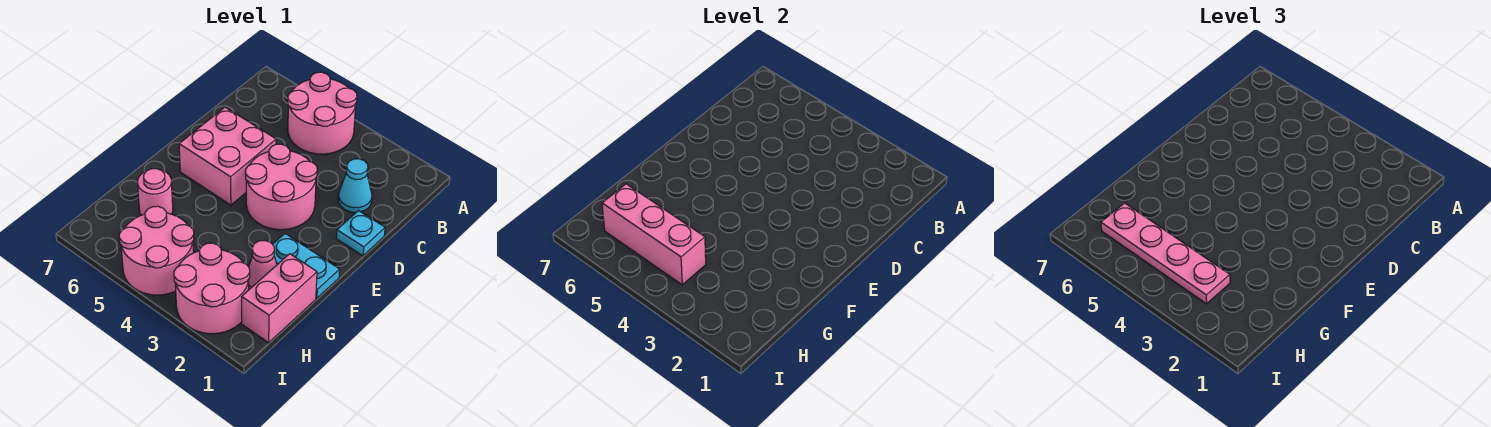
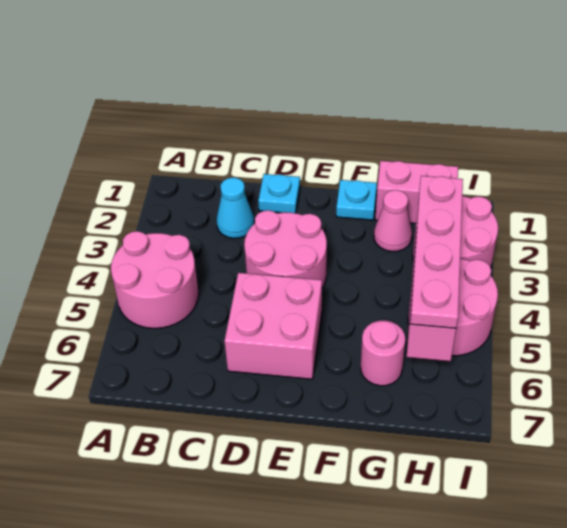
cyan plate F1:F2 level 1 -> cyan plate F1 level 1

